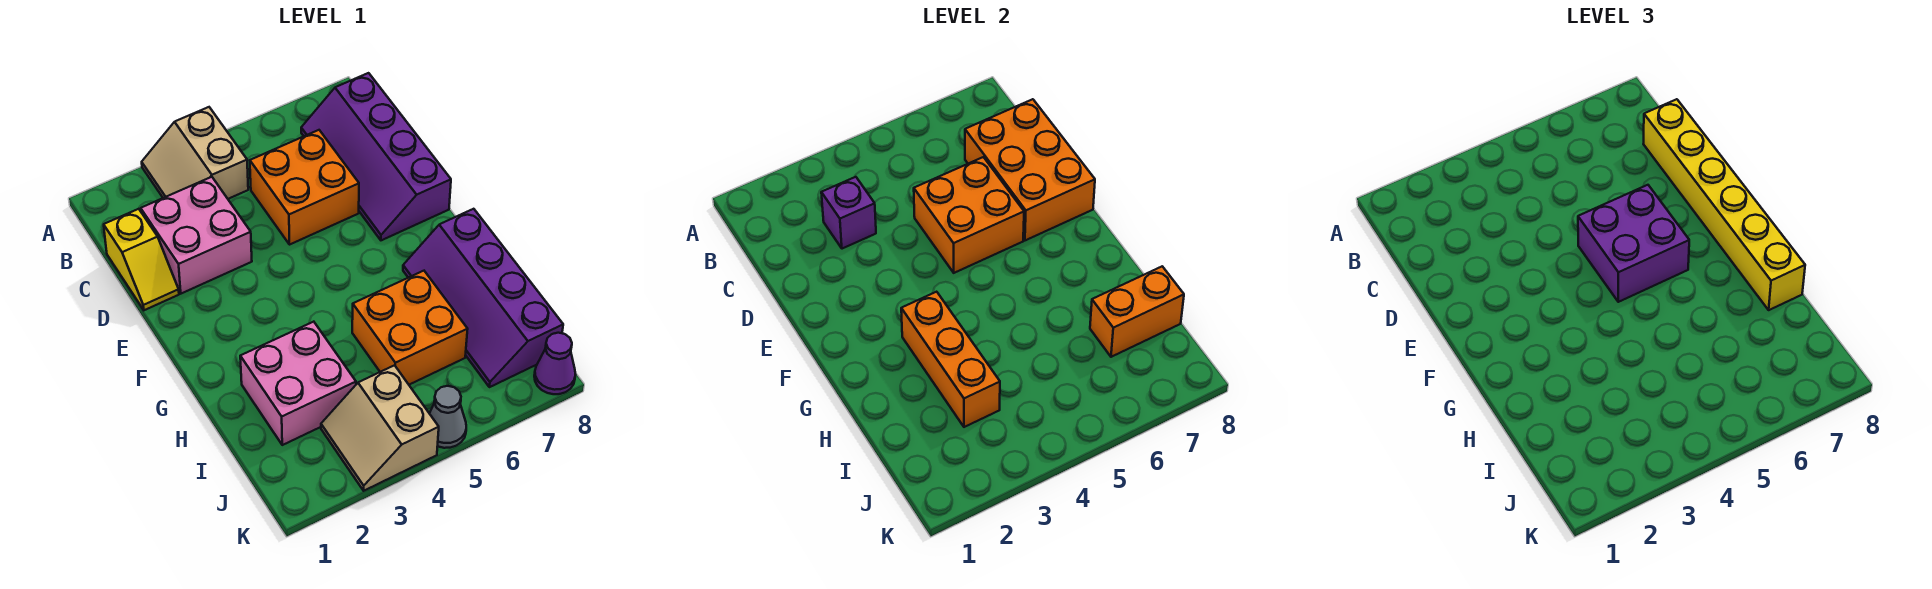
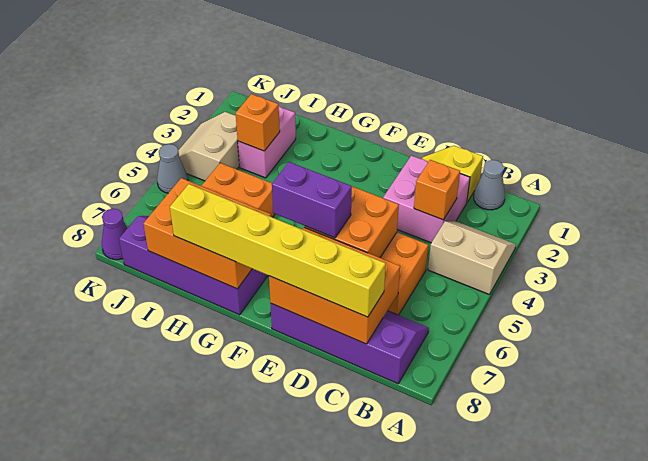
none -> grey cone B1 level 1
purple brick C3 level 2 -> orange brick C3 level 2
purple brick E5:F6 level 3 -> purple brick E6:F6 level 3
orange brick G3:I3 level 2 -> orange brick I3 level 2
pink brick H2:I3 level 1 -> pink brick I2:I3 level 1
orange brick I7:I8 level 2 -> orange brick G7:I8 level 2
tan slope J3:K4 level 1 top 4 -> tan slope J3:K4 level 1 top J

